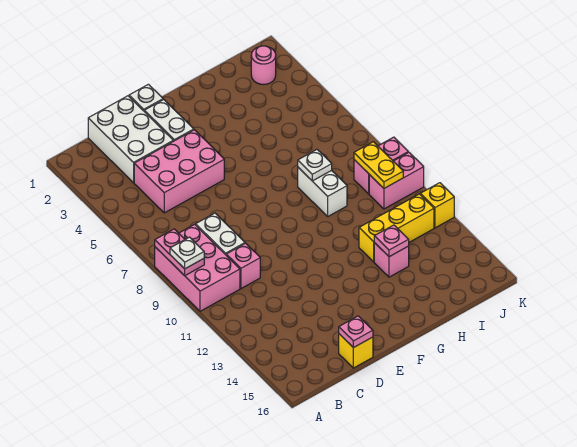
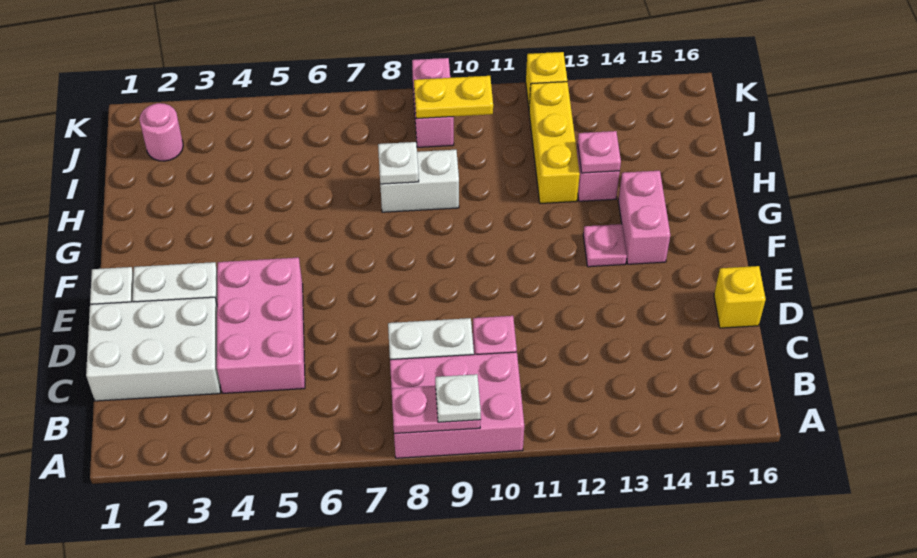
pink plate D16 level 2 -> pink plate F13 level 1
pink brick J10:K10 level 1 -> pink brick F14:G14 level 1

